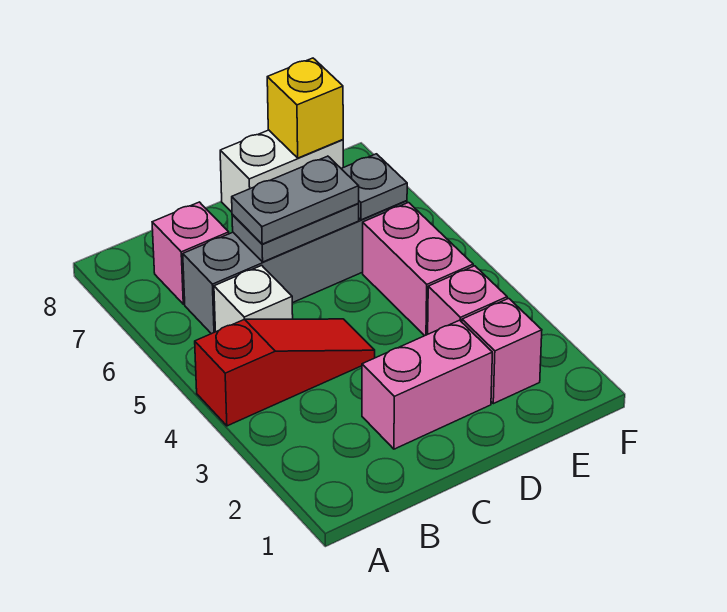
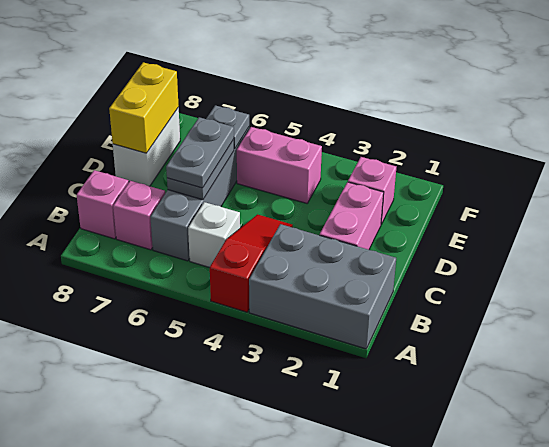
none -> grey brick A1:B3 level 1
pink brick E3 level 1 -> pink brick B8 level 1
yellow brick E8 level 2 -> yellow brick D8:E8 level 2

